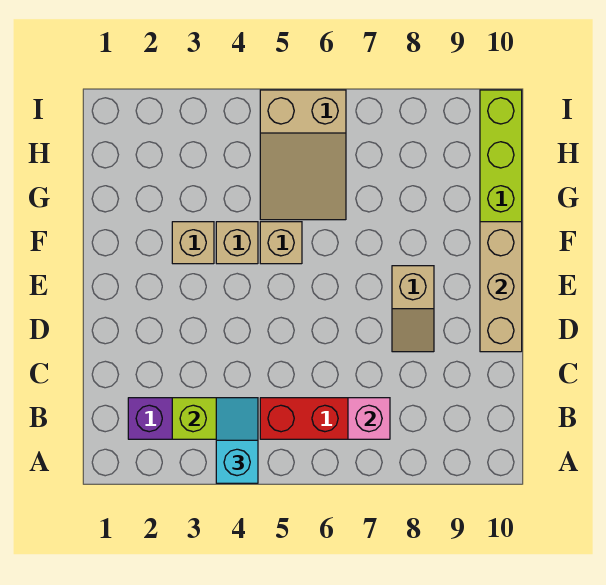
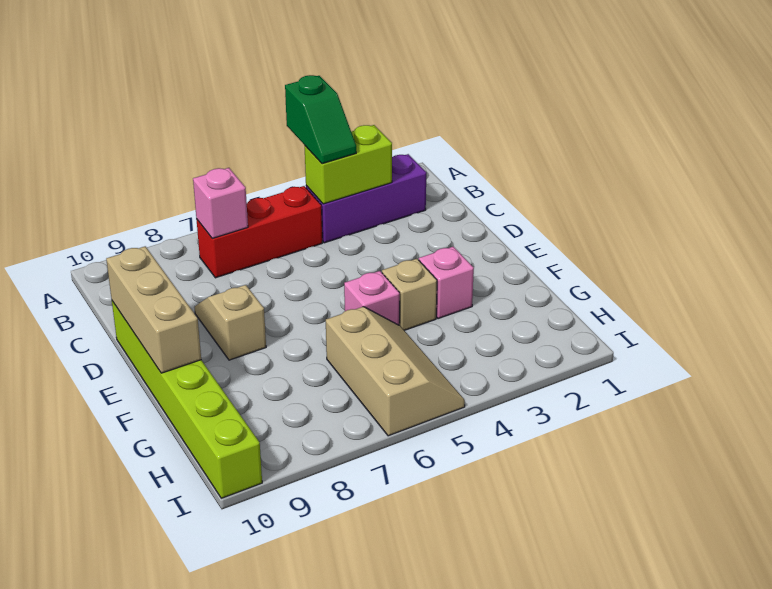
cyan slope A4:B4 level 3 top A -> green slope A4:B4 level 3 top A
tan brick F3 level 1 -> pink brick F3 level 1
tan brick F5 level 1 -> pink brick F5 level 1
tan slope G5:I6 level 1 top I -> tan slope G5:I6 level 1 top 6

